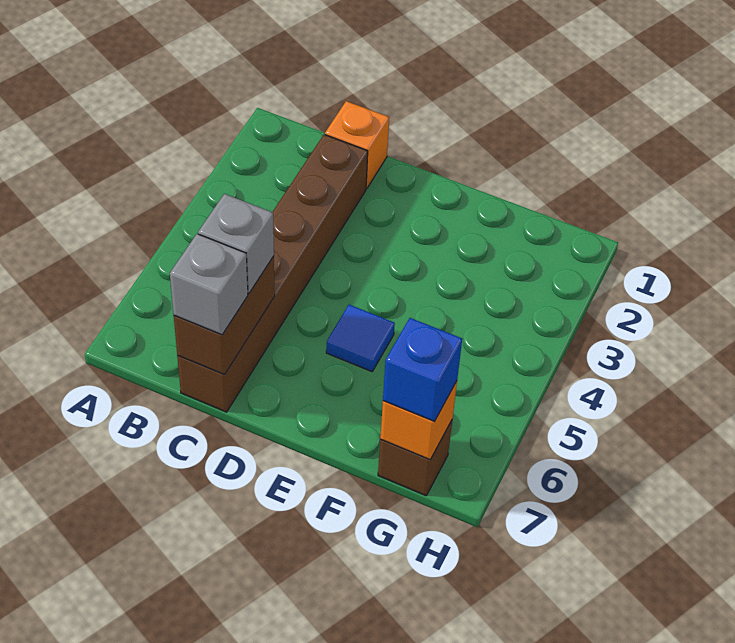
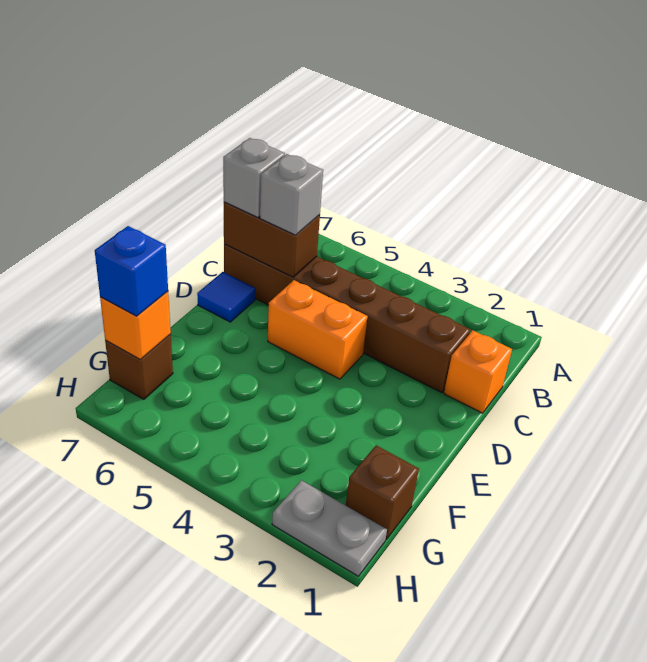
none -> orange brick D4:D5 level 1
blue tile E5 level 1 -> blue tile D7 level 1
none -> brown brick G1 level 1
none -> grey plate H1:H2 level 1

